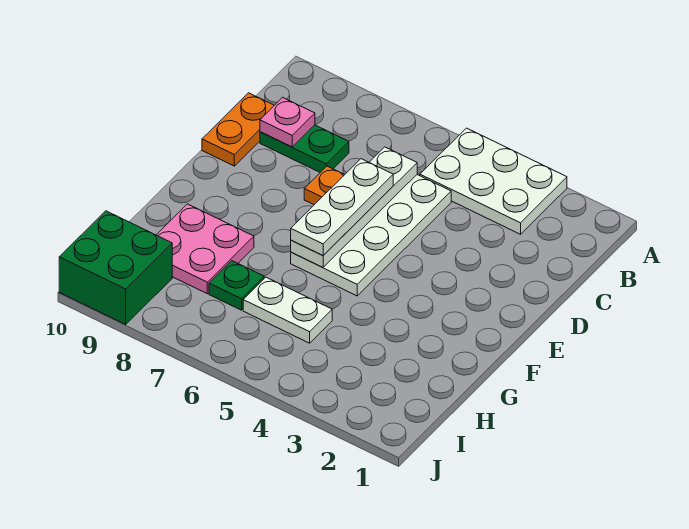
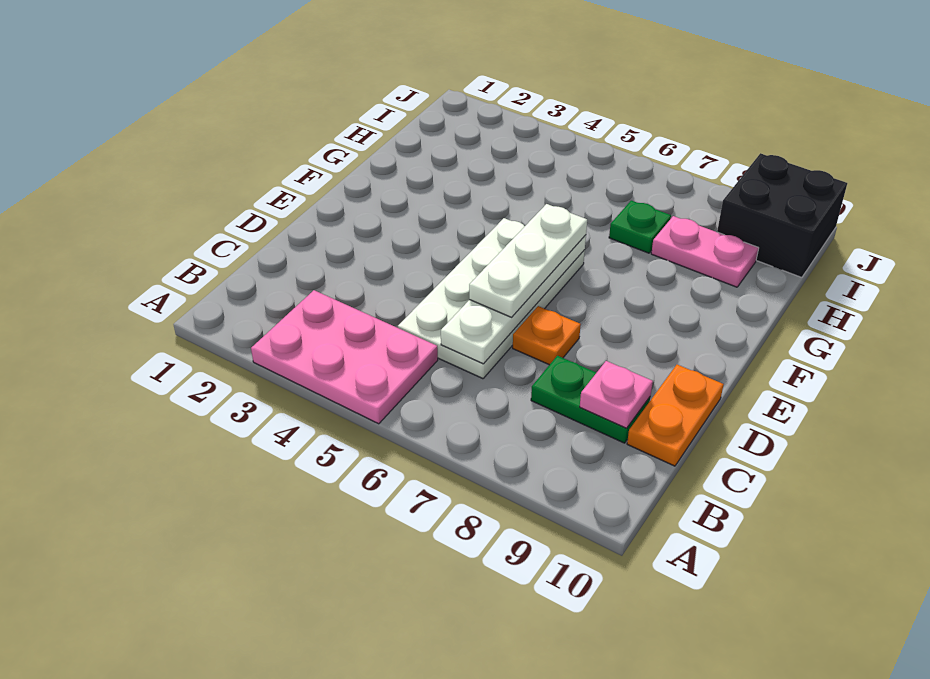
white plate A3:B5 level 1 -> pink plate A3:B5 level 1
pink plate G8:H9 level 1 -> pink plate H8:H9 level 1
white plate H5:H6 level 1 -> none
green brick I9:J10 level 1 -> black brick I9:J10 level 1

